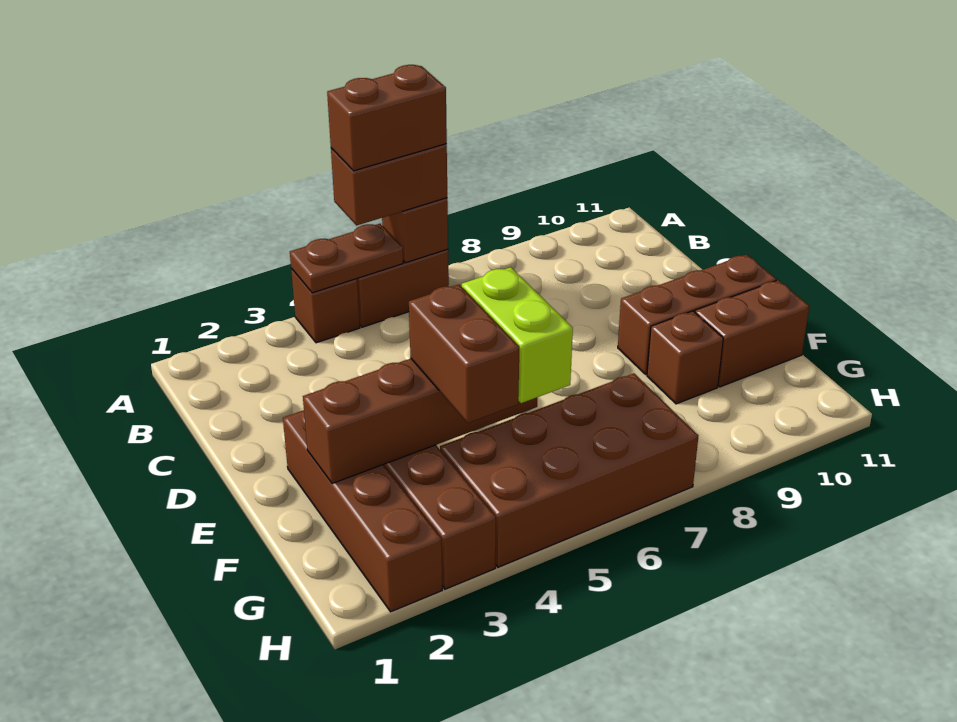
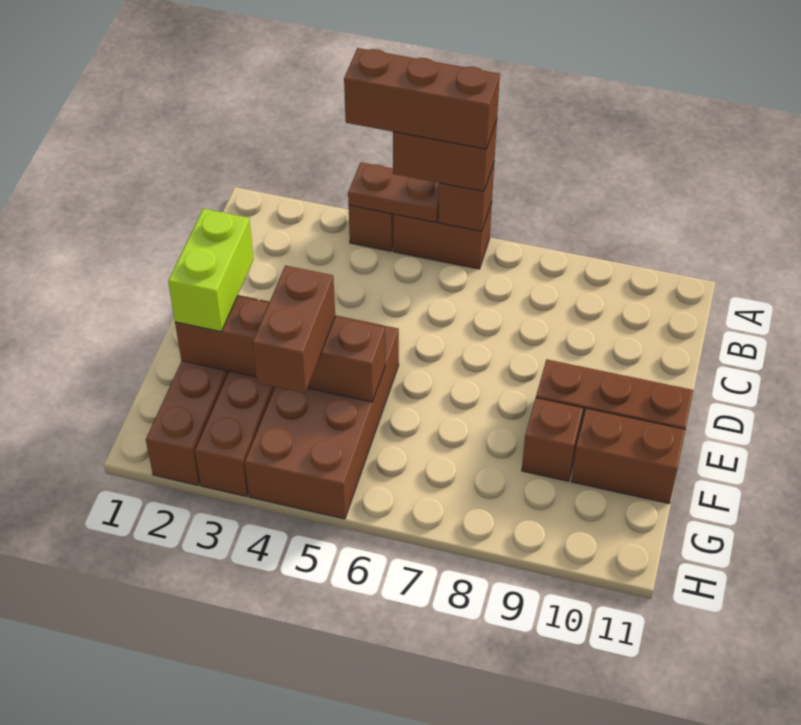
brown brick A5:A6 level 4 -> brown brick A4:A6 level 4
lime brick F5:G5 level 3 -> lime brick E2:F2 level 3
brown brick G4:H7 level 1 -> brown brick E4:H5 level 1

